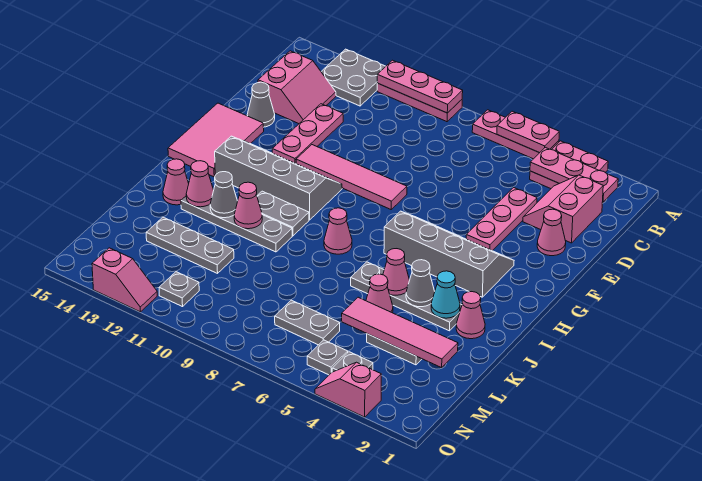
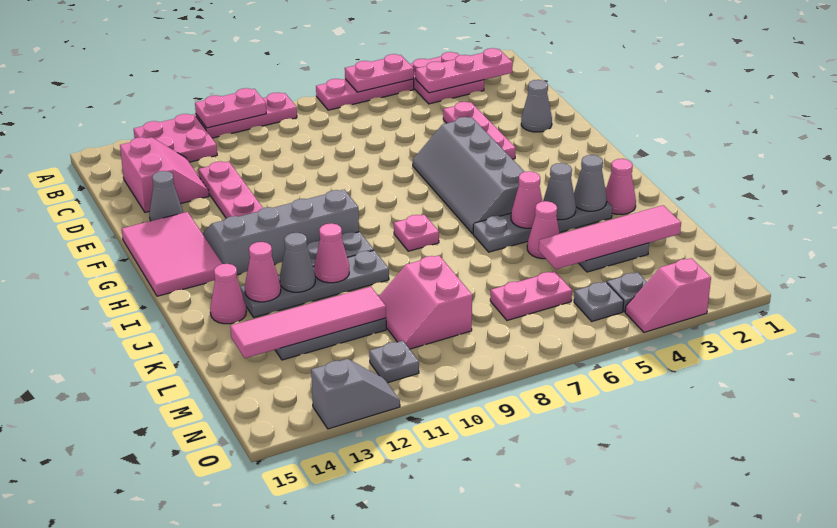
pink plate A9:A11 level 2 -> pink plate A10:A11 level 2
grey plate A12:B13 level 1 -> pink plate A12:B13 level 1
pink slope C2:D3 level 1 top 2 -> pink slope L9:M10 level 1 top 9
pink cone E2 level 1 -> grey cone E2 level 1
pink tile F8:F11 level 1 -> pink tile L11:L14 level 2
grey slope G3:H6 level 1 top H -> grey slope F5:I6 level 1 top 5
pink cone I8 level 1 -> pink plate I8 level 1
cyan cone J3 level 2 -> grey cone J3 level 2
grey plate M6:M7 level 1 -> pink plate M6:M7 level 1
pink slope O12:O13 level 1 top 13 -> grey slope O12:O13 level 1 top 13

